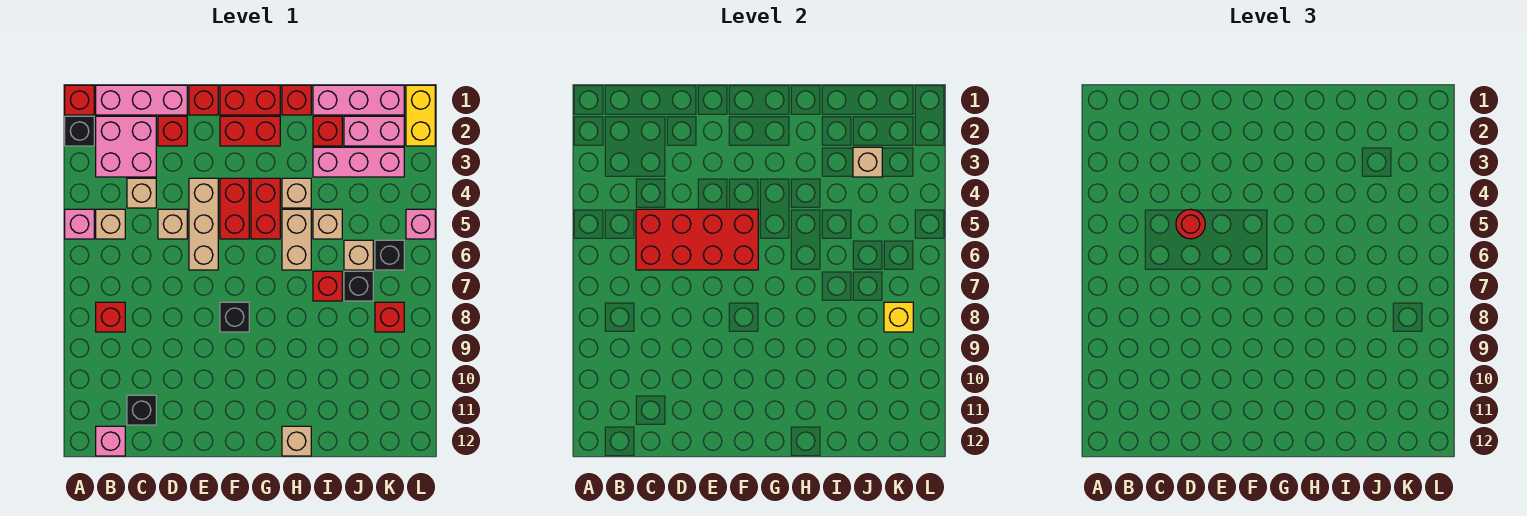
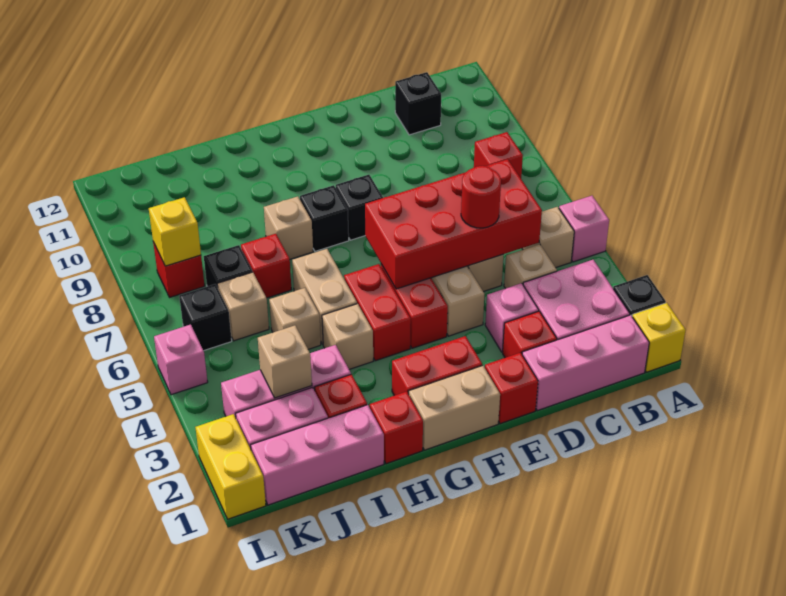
red brick A1 level 1 -> yellow brick A1 level 1
pink brick B12 level 1 -> pink brick D3 level 1
red brick F1:G1 level 1 -> tan brick F1:G1 level 1
none -> black brick G8 level 1
tan brick H12 level 1 -> tan brick H8 level 1

